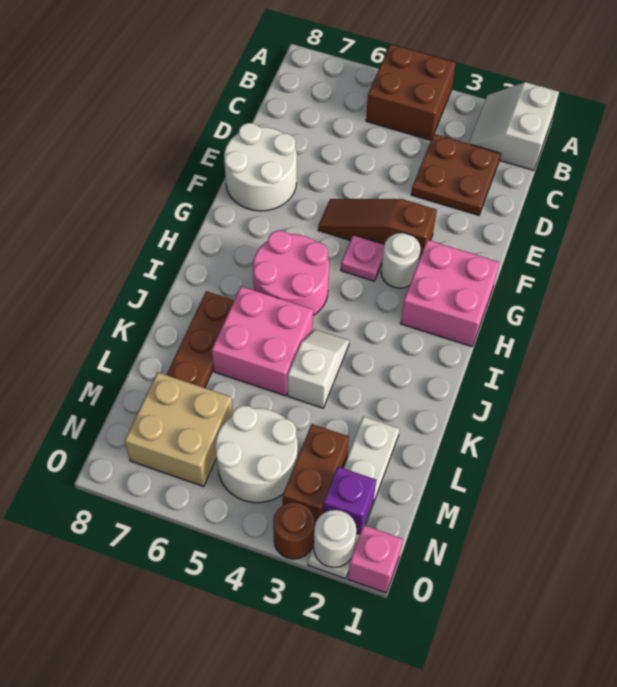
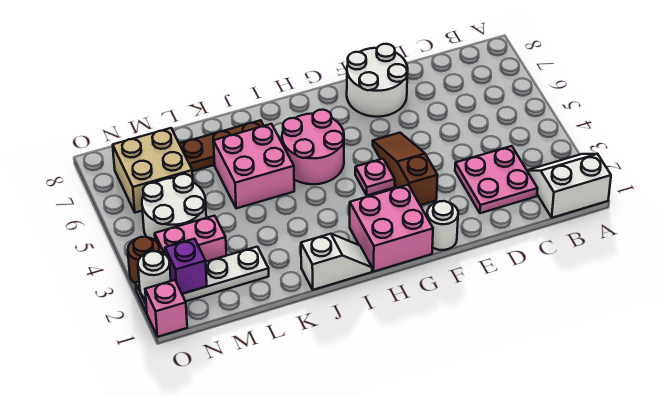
brown brick A4:B5 level 1 -> none
brown plate C2:D3 level 1 -> pink plate C2:D3 level 1
white round brick G3 level 1 -> white round brick F1 level 1
white slope J4:K4 level 1 top K -> white slope I1:J1 level 1 top J
brown brick M3:N3 level 1 -> pink brick M3:N3 level 1

